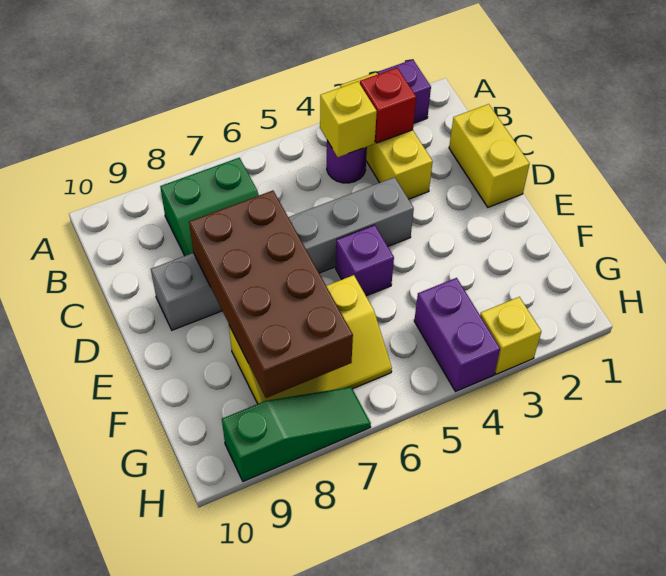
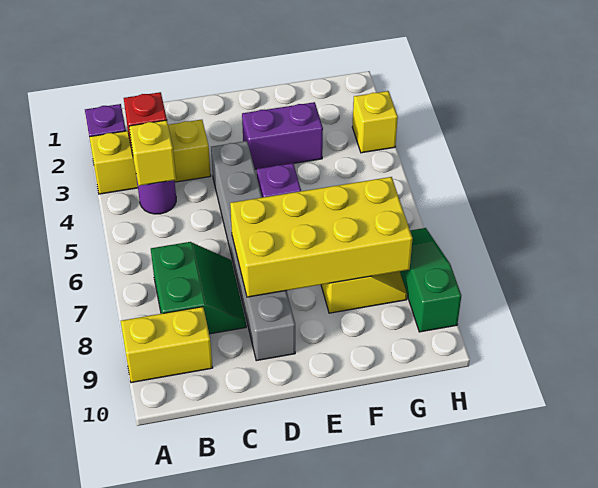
yellow brick C1:D1 level 1 -> yellow brick A9:B9 level 1
brown brick D7:G8 level 2 -> yellow brick D7:G8 level 2
purple brick G4:H4 level 1 -> purple brick E3:F3 level 1

